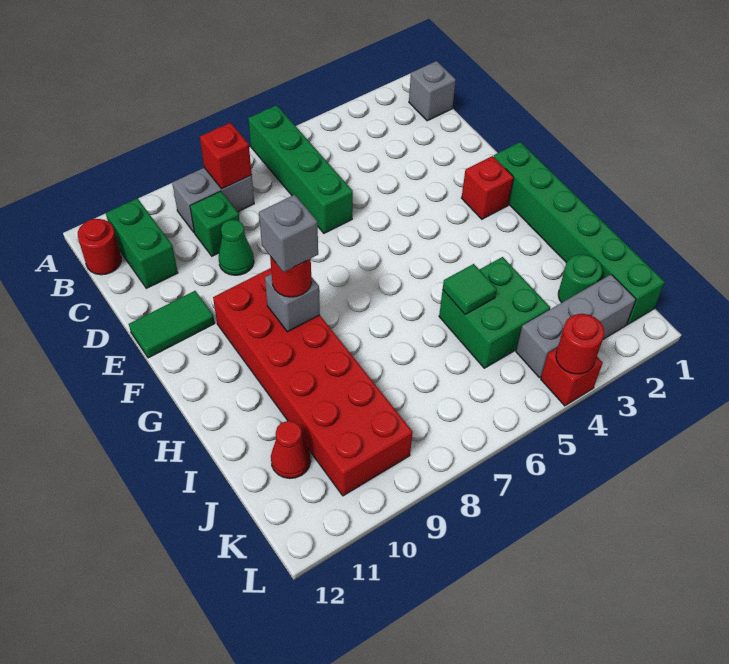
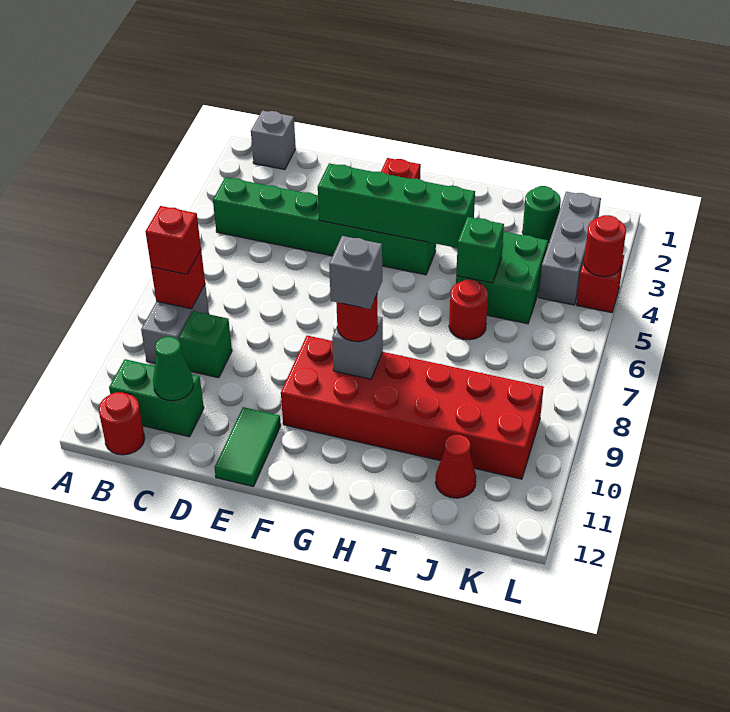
green brick A6:D6 level 1 -> green brick E4:H4 level 2
none -> red brick B8 level 3
green cone D9 level 1 -> green cone C11 level 2
green brick F1:K1 level 1 -> green brick B4:G4 level 1
green tile I5 level 2 -> green brick I5 level 2
none -> red round brick I6 level 1

